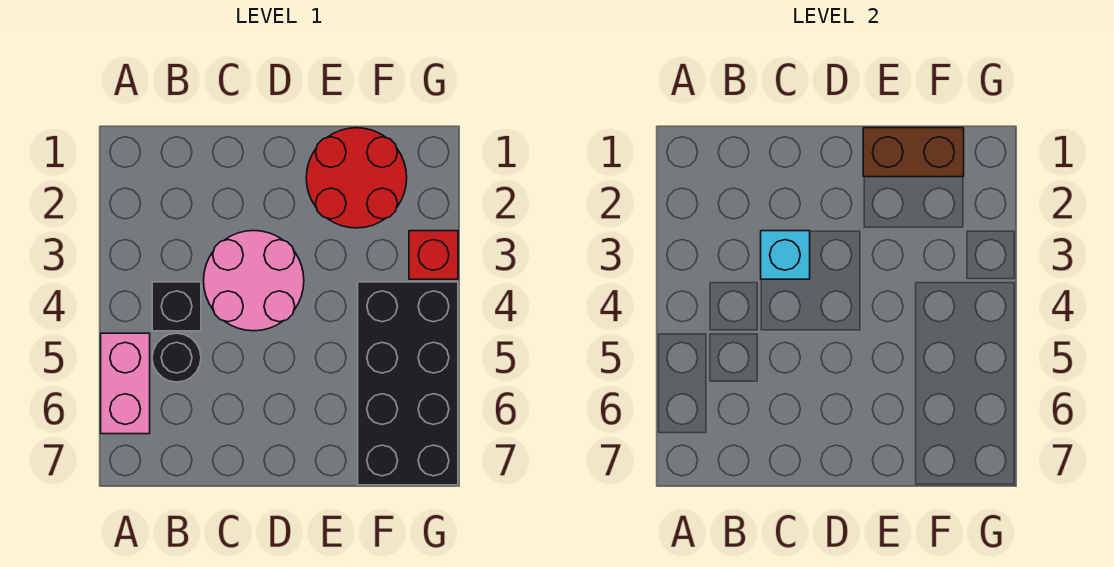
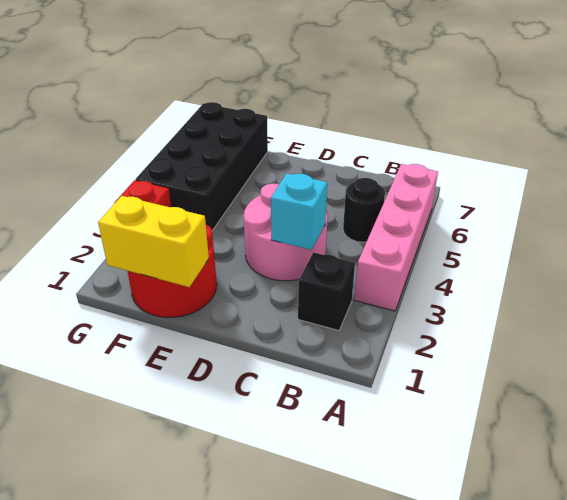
pink brick A5:A6 level 1 -> pink brick A3:A6 level 1
black brick B4 level 1 -> black brick B2 level 1
brown brick E1:F1 level 2 -> yellow brick E1:F1 level 2

